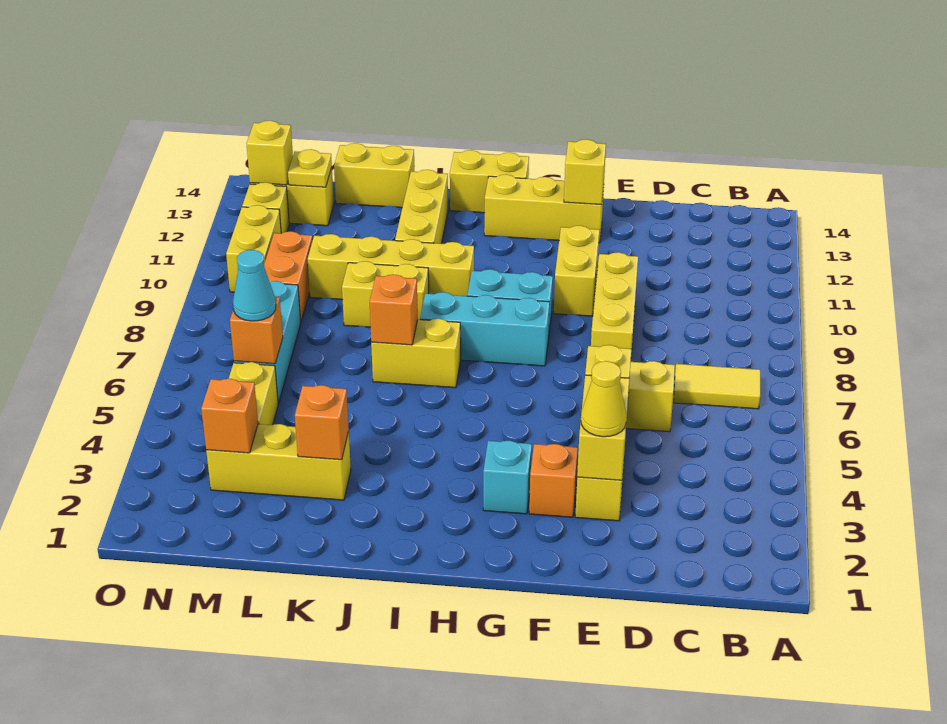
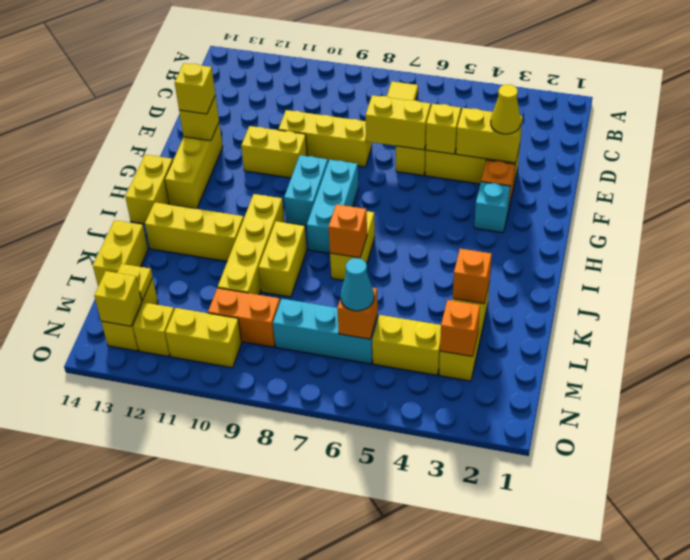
none -> yellow brick E6:E7 level 2
none -> yellow brick F13 level 3

